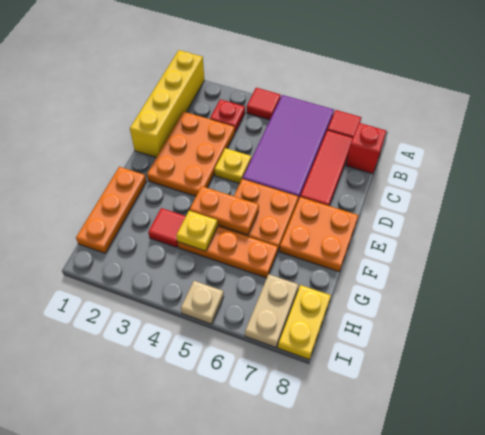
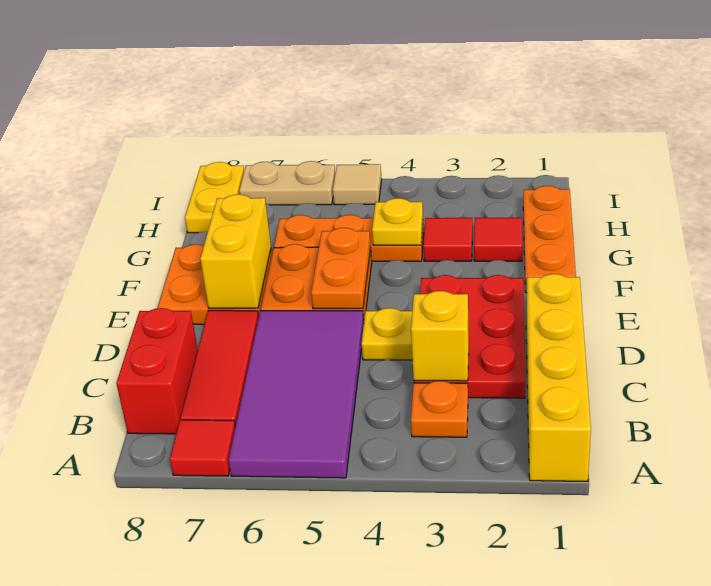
red tile A4 level 1 -> red tile G2 level 1
red plate B3 level 1 -> orange plate B3 level 1
red brick B8 level 1 -> red brick B8:C8 level 1
orange plate C2:E3 level 1 -> red plate C2:E3 level 1
none -> yellow brick C3 level 2
none -> yellow brick E7:F7 level 2
orange plate F4:F5 level 2 -> orange plate E5:F5 level 2
tan plate H7:I7 level 1 -> tan plate I6:I7 level 1
tan plate I5 level 1 -> tan tile I5 level 1

